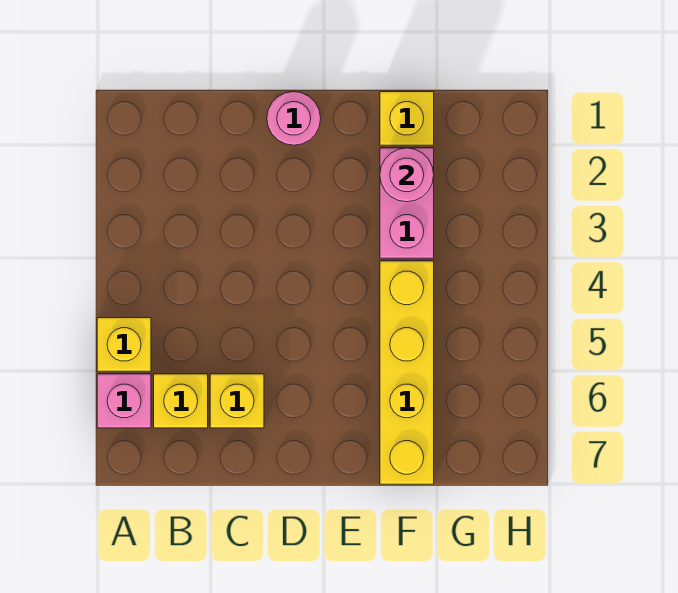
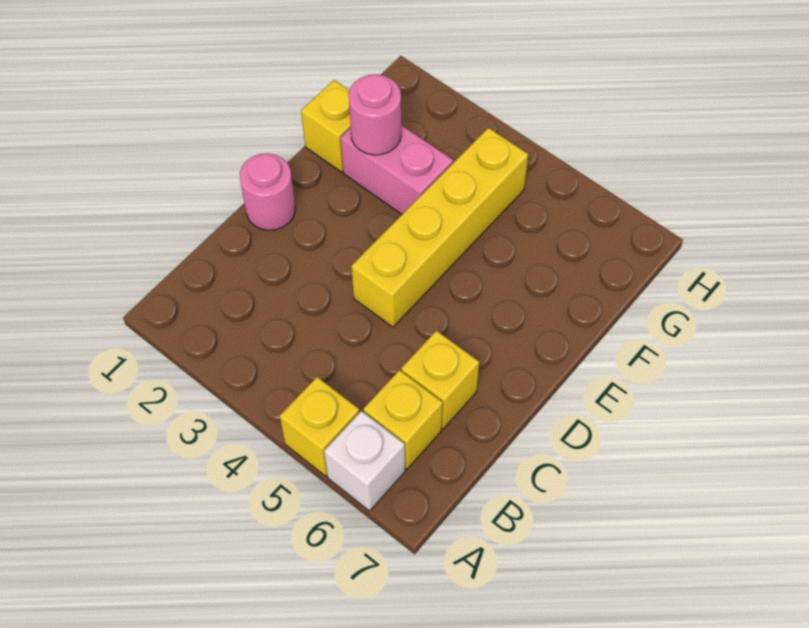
pink brick A6 level 1 -> white brick A6 level 1
yellow brick F4:F7 level 1 -> yellow brick D4:G4 level 1

